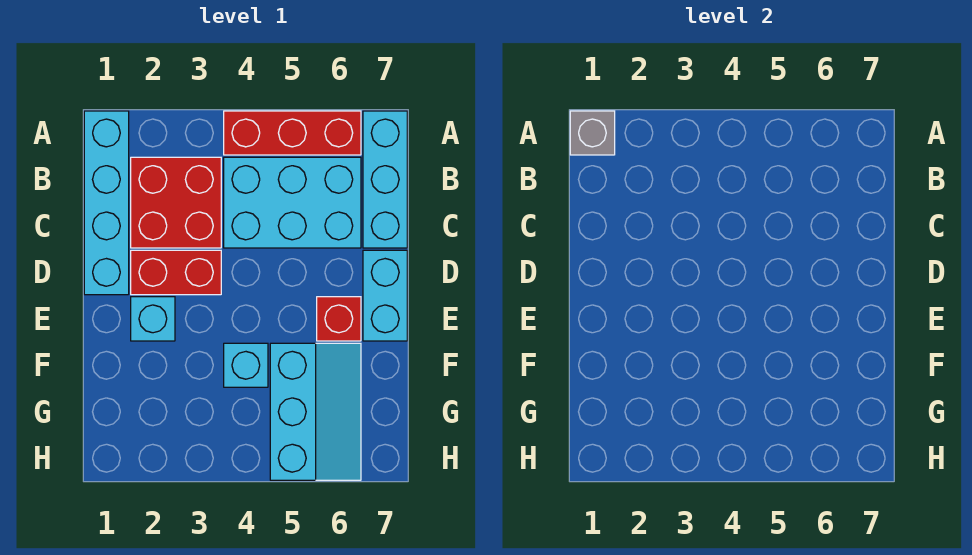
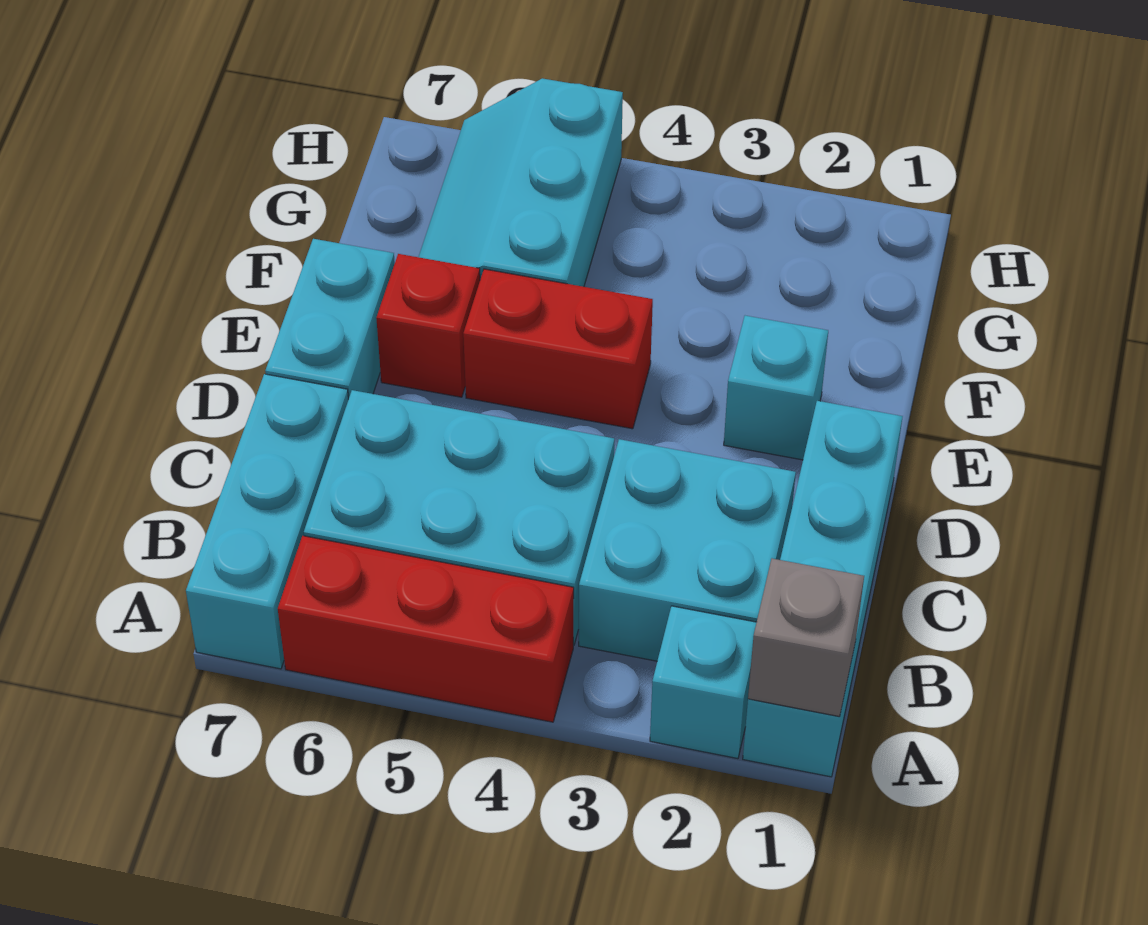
red brick B2:C3 level 1 -> cyan brick B2:C3 level 1
red brick D2:D3 level 1 -> red brick E4:E5 level 1
cyan brick F4 level 1 -> cyan brick A2 level 1

